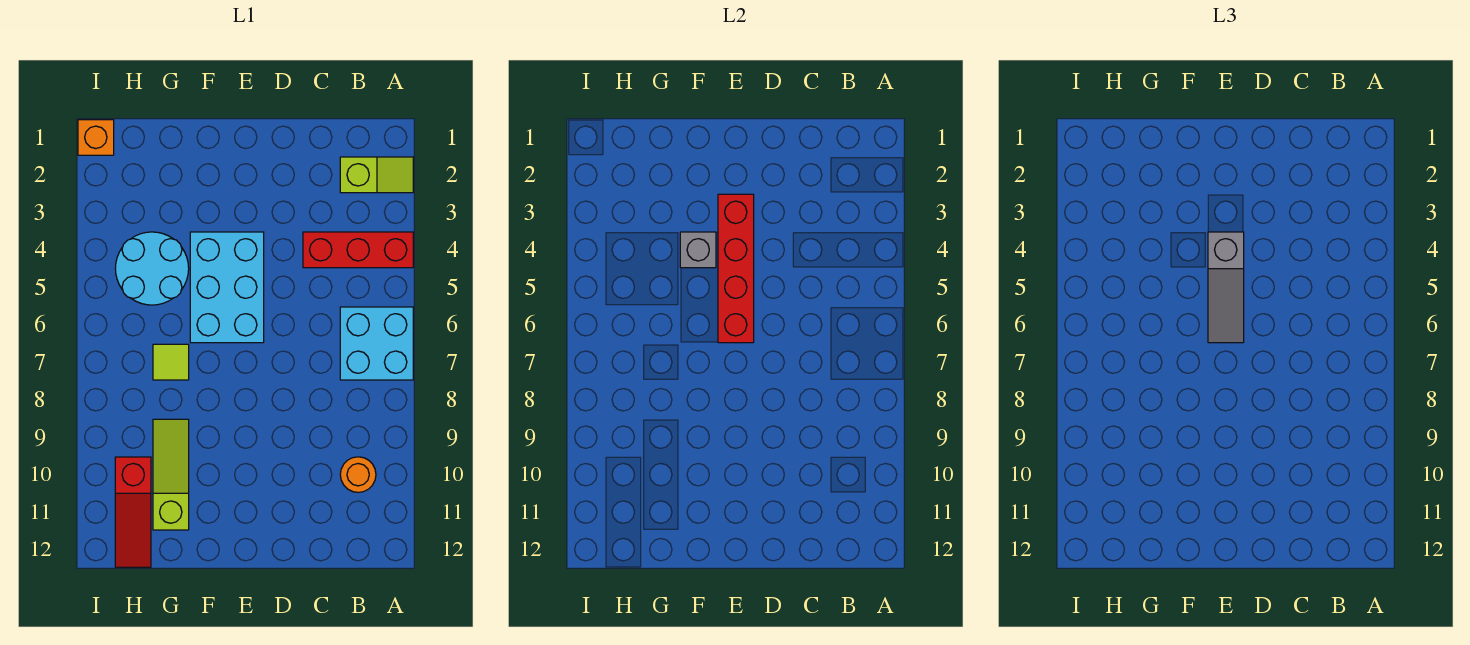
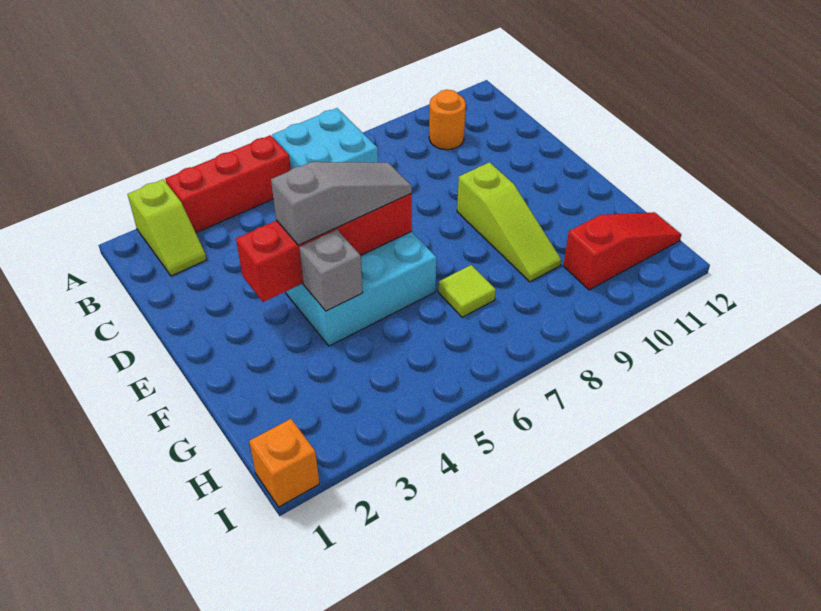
lime slope A2:B2 level 1 top B -> lime slope A2:B2 level 1 top A
red brick A4:C4 level 1 -> red brick A3:A5 level 1
cyan round brick G4:H5 level 1 -> none
lime slope G9:G11 level 1 top 11 -> lime slope E9:G9 level 1 top E

